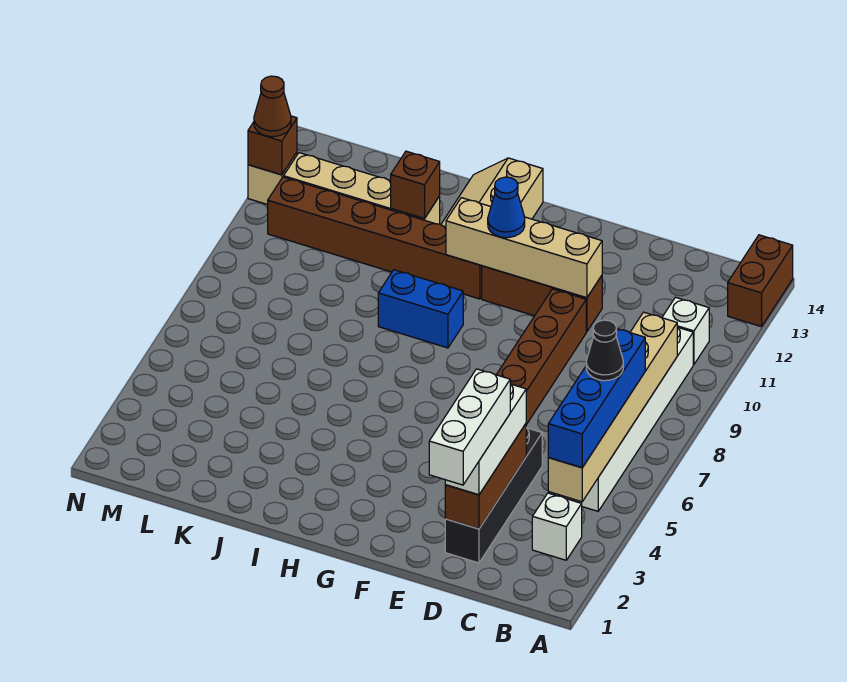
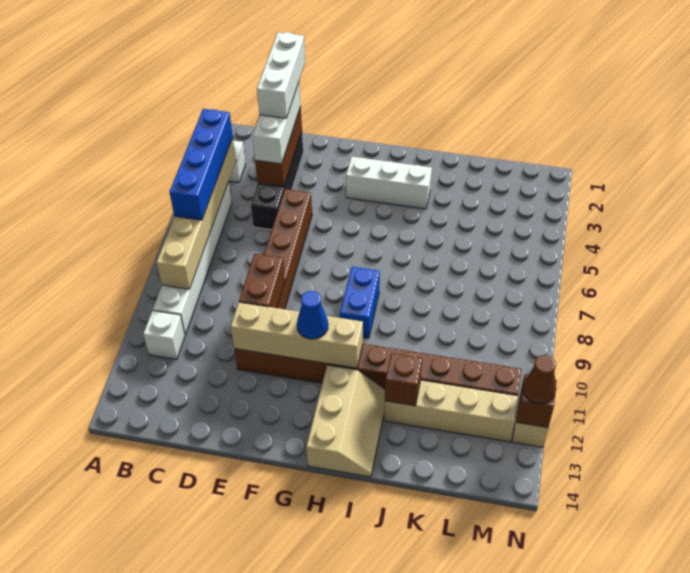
brown brick A13:A14 level 1 -> brown brick E9:E10 level 2
black cone B6 level 4 -> none
none -> white brick G3:I3 level 1
blue brick H9:I9 level 1 -> blue brick H8:H9 level 1

